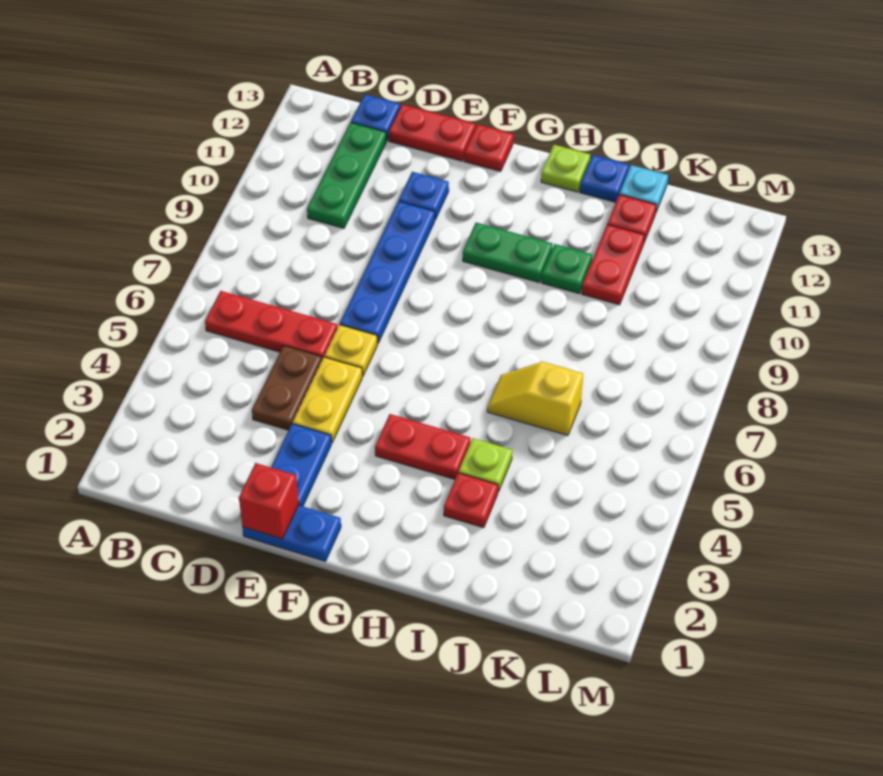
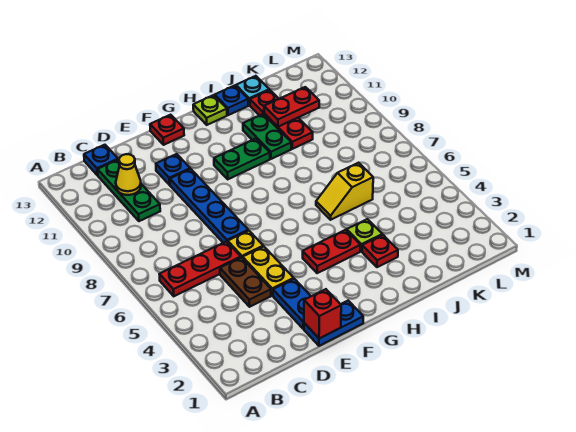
none -> yellow cone C11 level 2
red plate D13:E13 level 1 -> red plate J11:K11 level 2
green plate I10 level 1 -> green plate I10:I11 level 1

